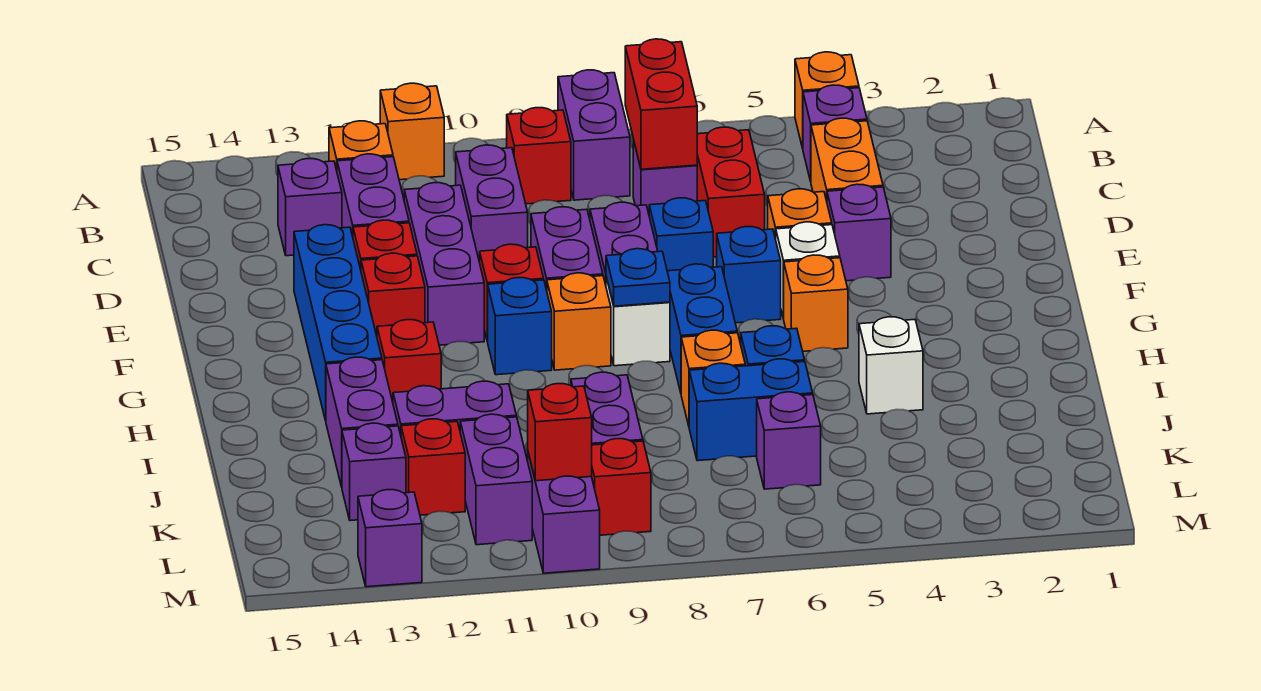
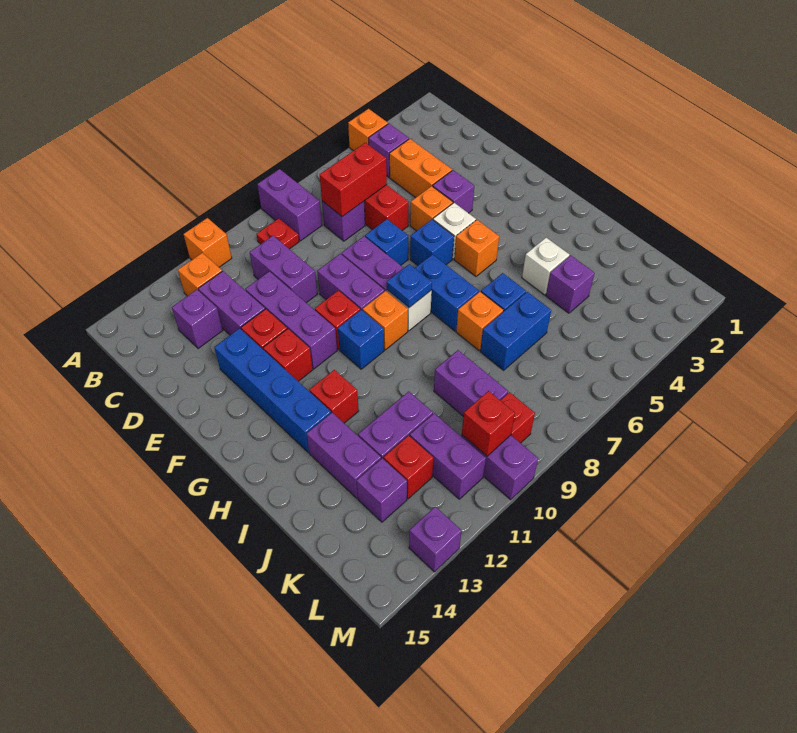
red brick B7:C7 level 2 -> red brick C6:C7 level 2
red brick B9 level 1 -> red plate B9 level 1
purple brick K6 level 1 -> purple brick J4 level 1

